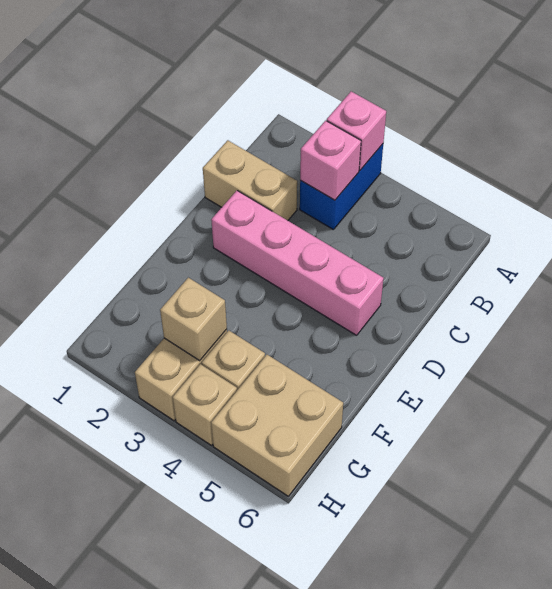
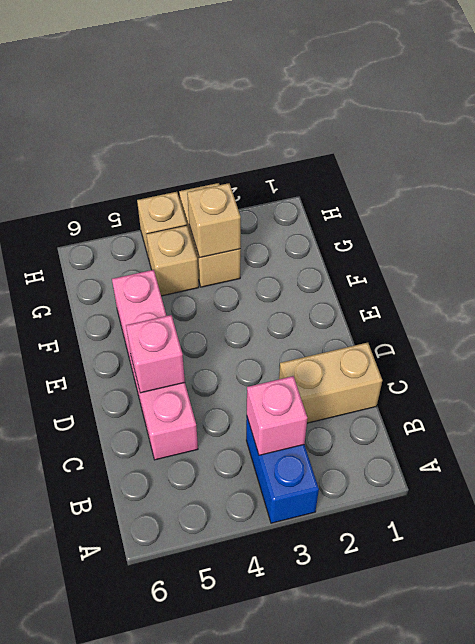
pink brick A3 level 2 -> pink brick D5 level 2
pink brick D2:D5 level 1 -> pink brick C5:F5 level 1
tan brick G5:H6 level 1 -> none

